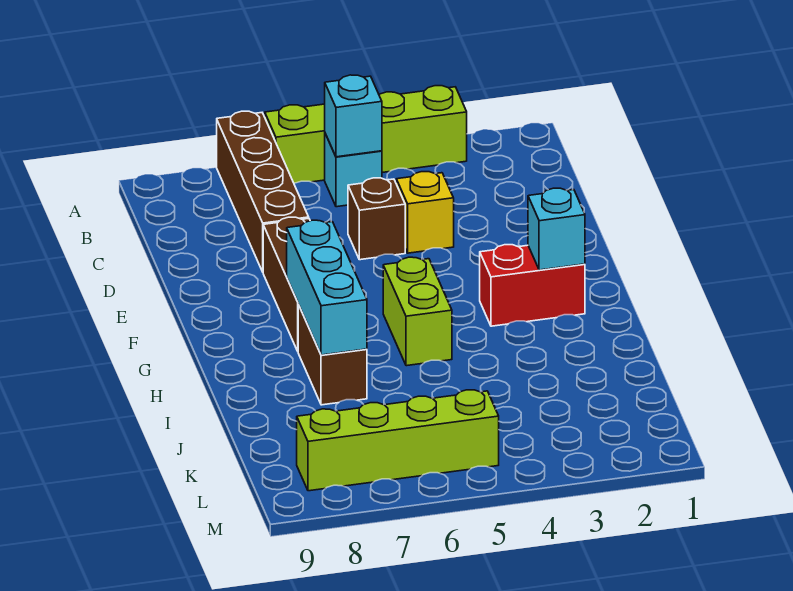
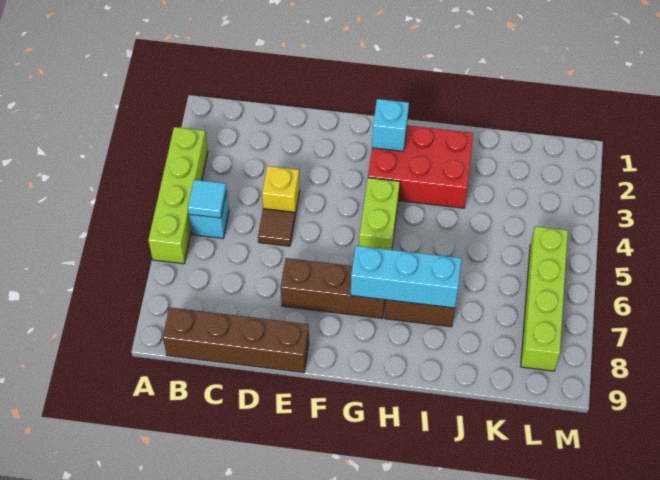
brown brick A7:D7 level 1 -> brown brick B9:E9 level 1
cyan brick B5 level 2 -> cyan tile B5 level 2
brown brick D5 level 1 -> brown tile D5 level 1
red brick G2:G3 level 1 -> red brick G2:I3 level 1
lime brick G5:H5 level 1 -> lime brick G4:G5 level 1

